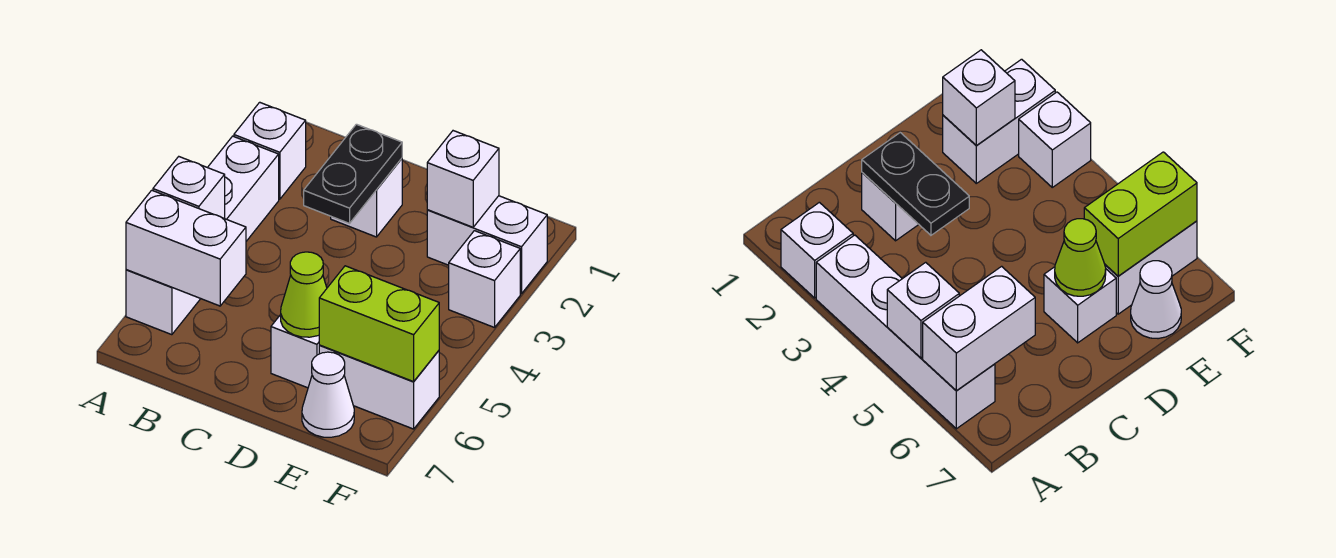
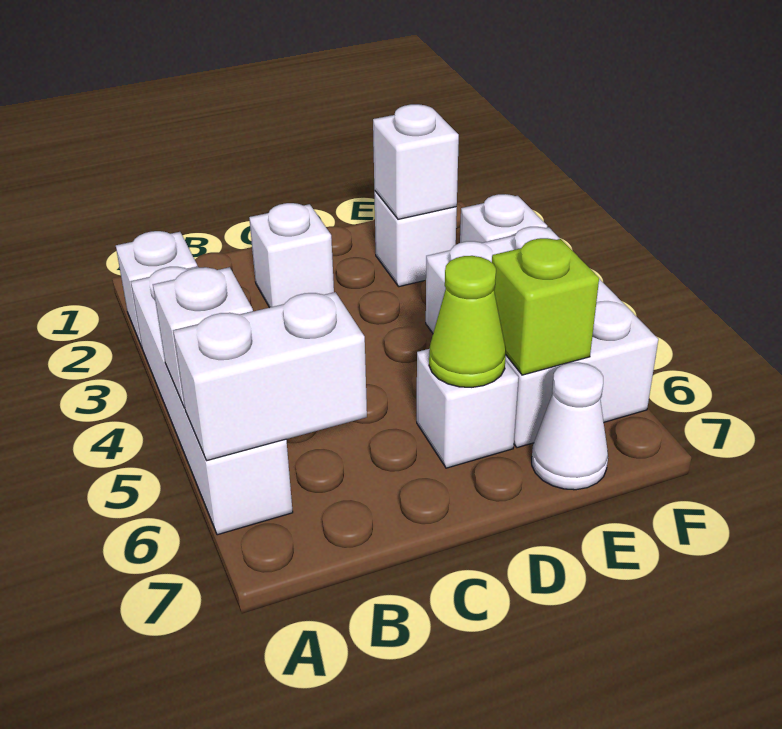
black plate C2:C3 level 2 -> none
white brick E2:F2 level 1 -> white brick E2 level 1
white brick E6:F6 level 1 -> white brick E4:F6 level 1
lime brick E6:F6 level 2 -> lime brick E6 level 2

